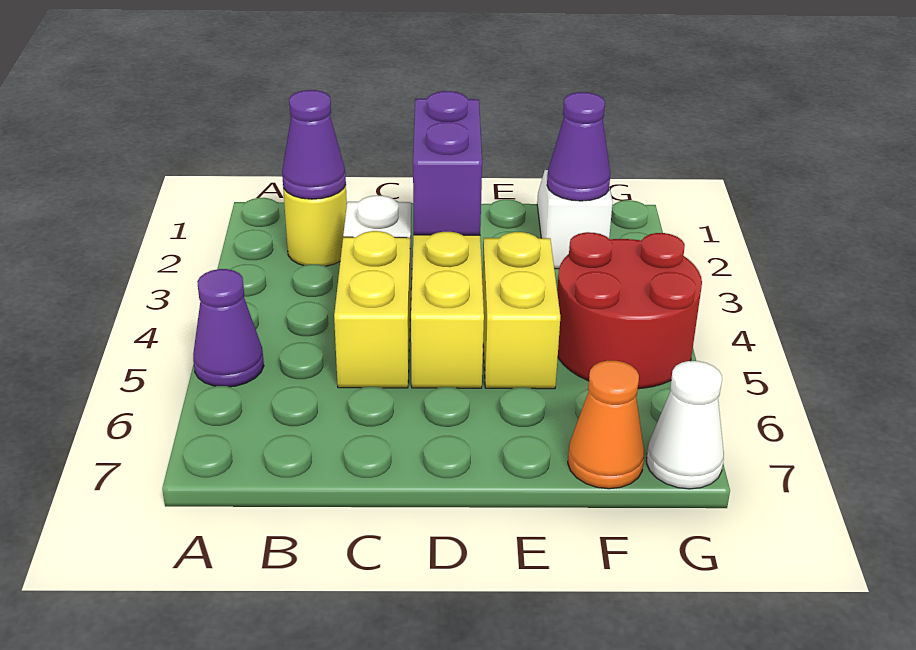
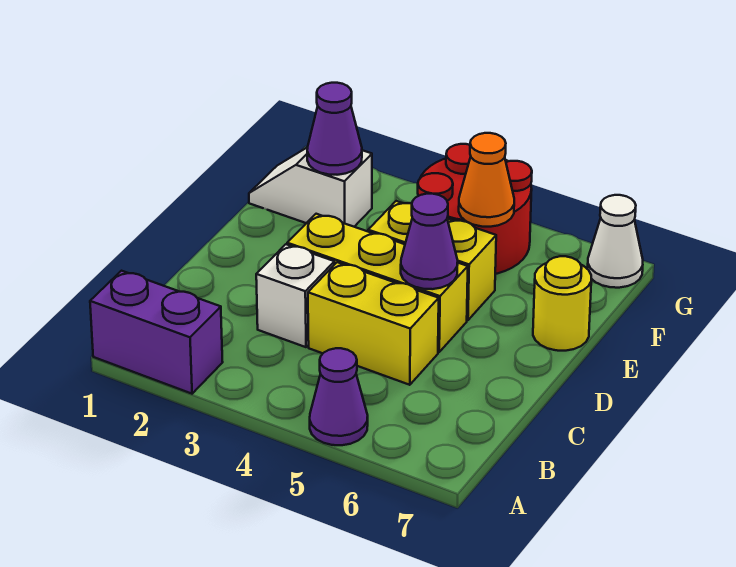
yellow round brick B2 level 1 -> yellow round brick E7 level 1
purple cone B2 level 2 -> purple cone D5 level 2
purple brick D2:D3 level 2 -> purple brick A1:A2 level 1
orange cone F7 level 1 -> orange cone F5 level 2

